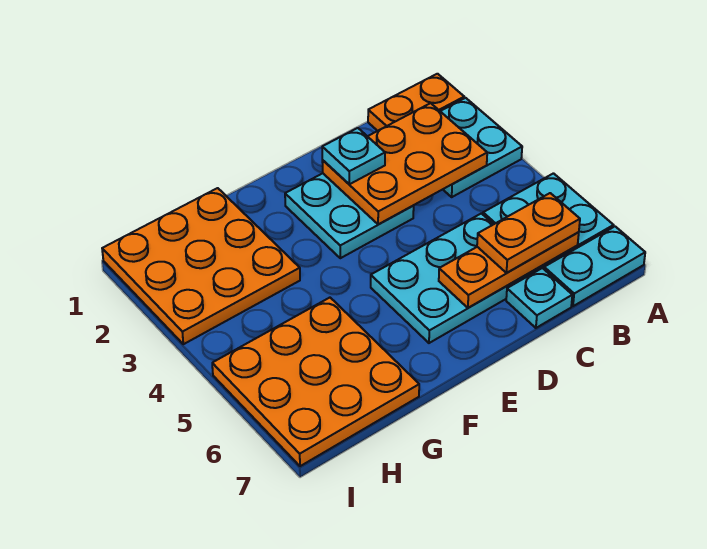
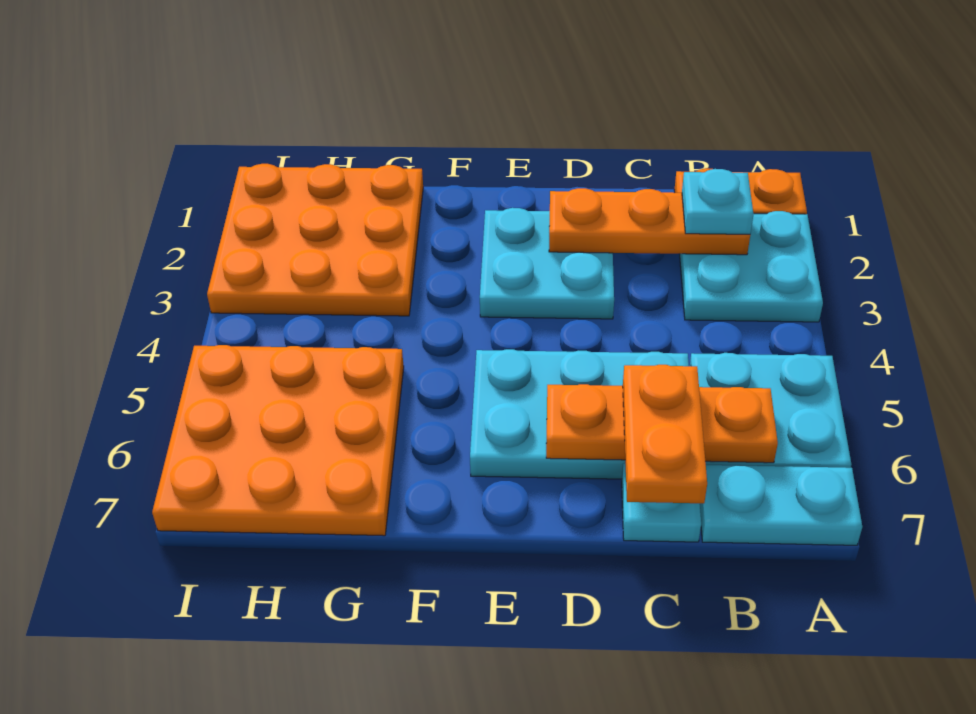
orange plate B2:D3 level 2 -> orange plate B2:D2 level 2
orange plate B6:C6 level 3 -> orange plate C6:C7 level 3
cyan plate D2 level 3 -> cyan plate B2 level 3

